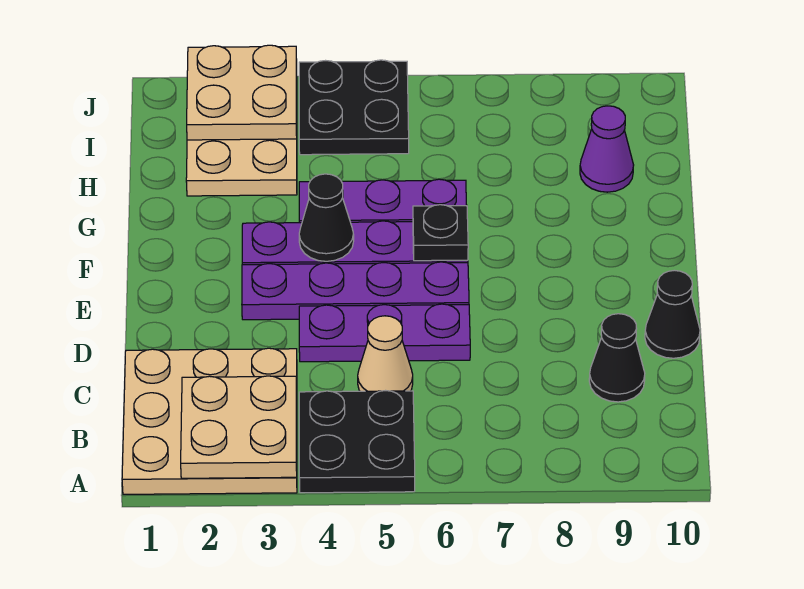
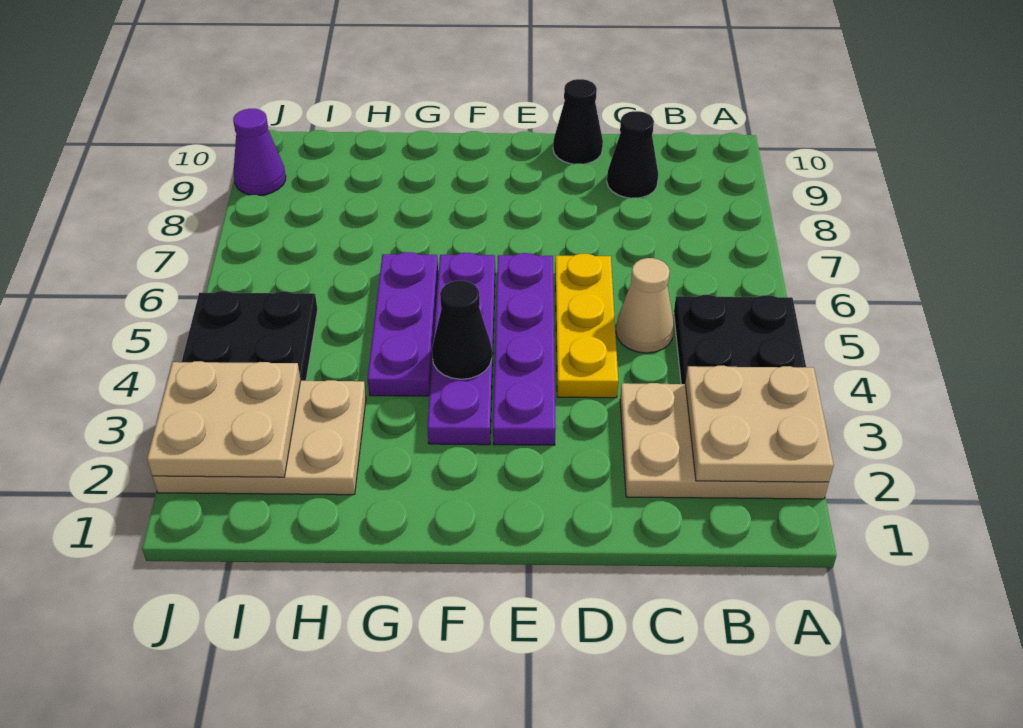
tan plate A1:C3 level 1 -> tan plate A2:C3 level 1
purple plate D4:D6 level 1 -> yellow plate D4:D6 level 1
black plate F6 level 2 -> none
purple cone H9 level 1 -> purple cone J9 level 1

